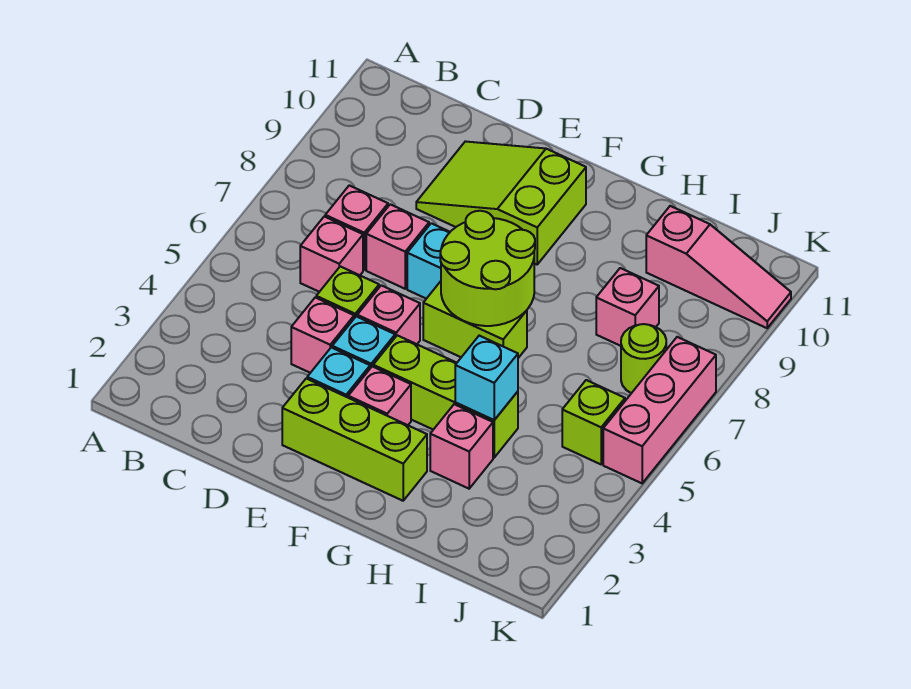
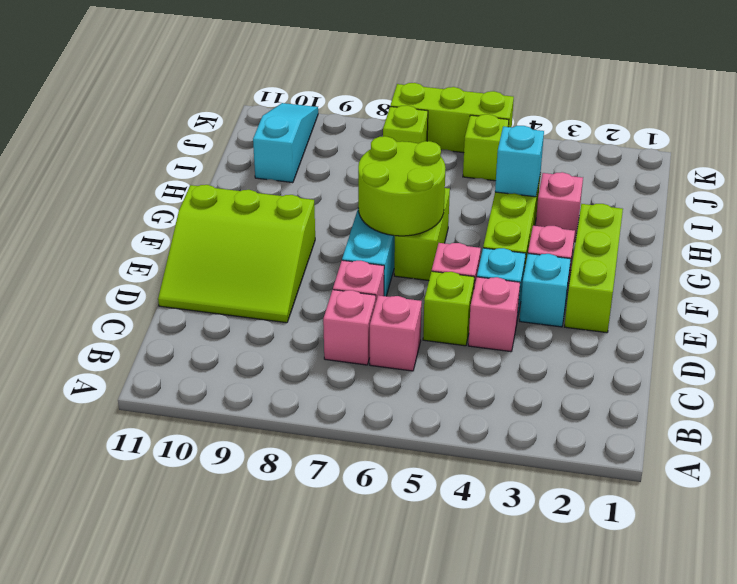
lime slope D9:F10 level 1 top F -> lime slope D9:F11 level 1 top F
pink brick I8 level 1 -> none
pink slope I10:K10 level 1 top I -> cyan slope I10:K10 level 1 top I
lime round brick J7 level 1 -> lime brick J7 level 1
pink brick K5:K7 level 1 -> lime brick K5:K7 level 1

